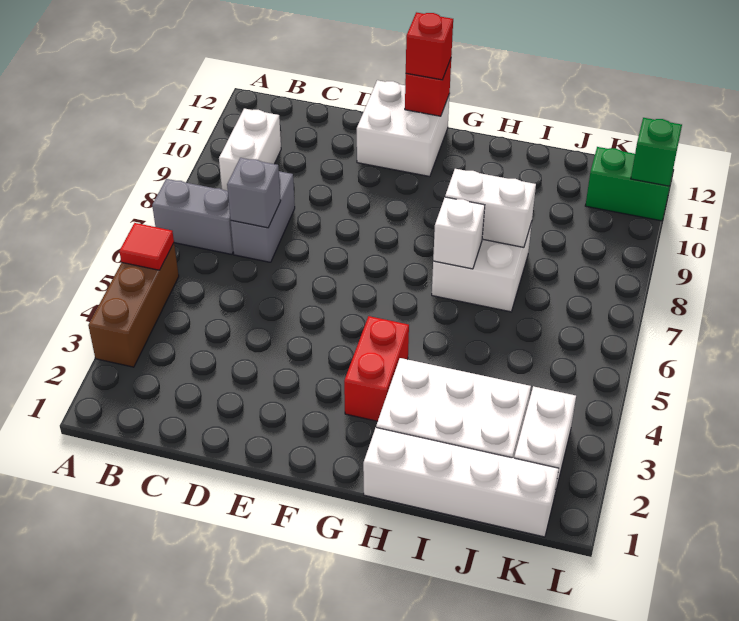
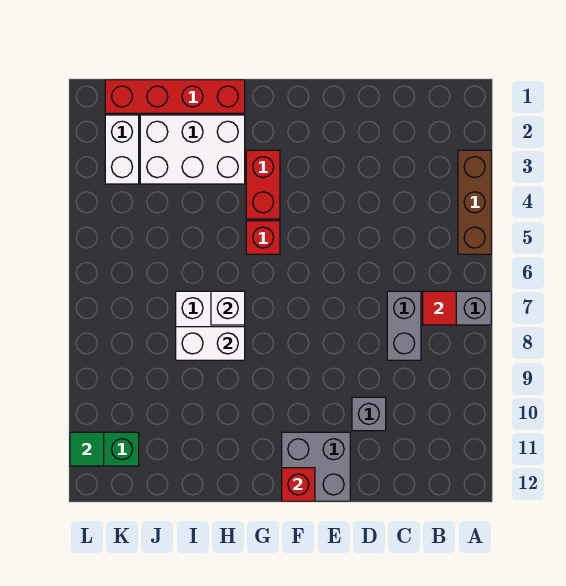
red tile A5 level 2 -> red tile B7 level 2
white brick B9:B10 level 1 -> none
grey brick C7 level 2 -> grey brick D10 level 1
white brick E11:F12 level 1 -> grey brick E11:F12 level 1
red brick F12 level 3 -> red brick G5 level 1
white brick H1:K1 level 1 -> red brick H1:K1 level 1
green brick L11 level 2 -> green tile L11 level 2

